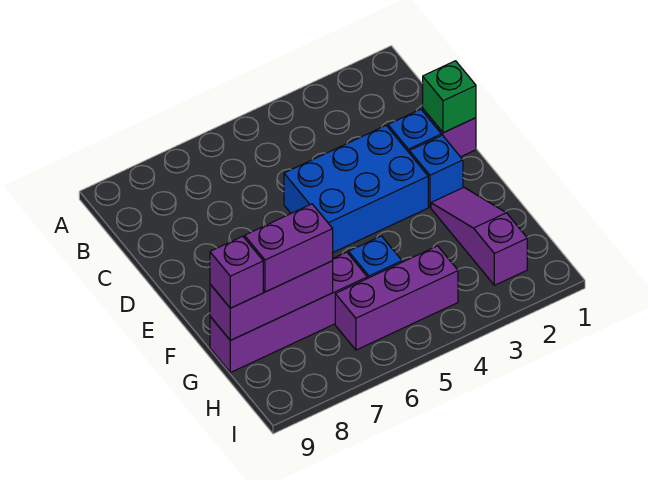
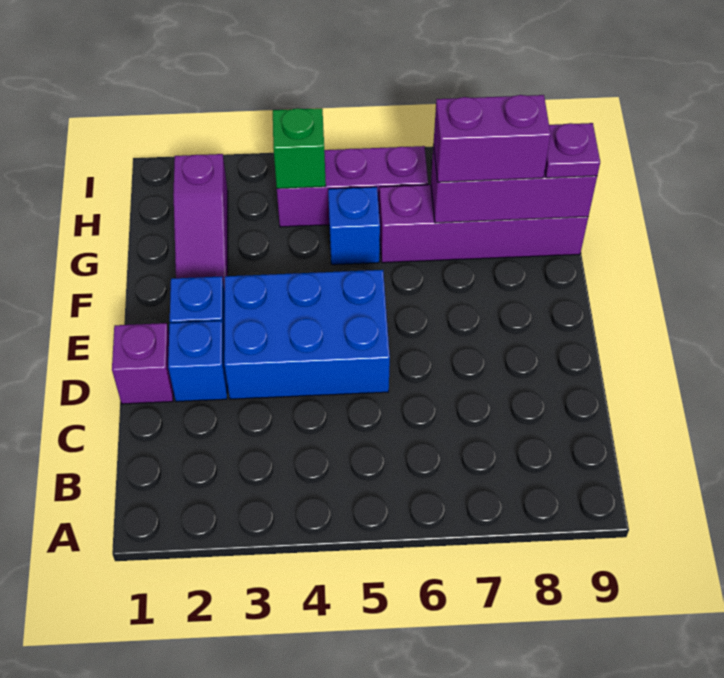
green brick D1 level 2 -> green brick H4 level 2
purple brick G9 level 3 -> purple plate G9 level 3

